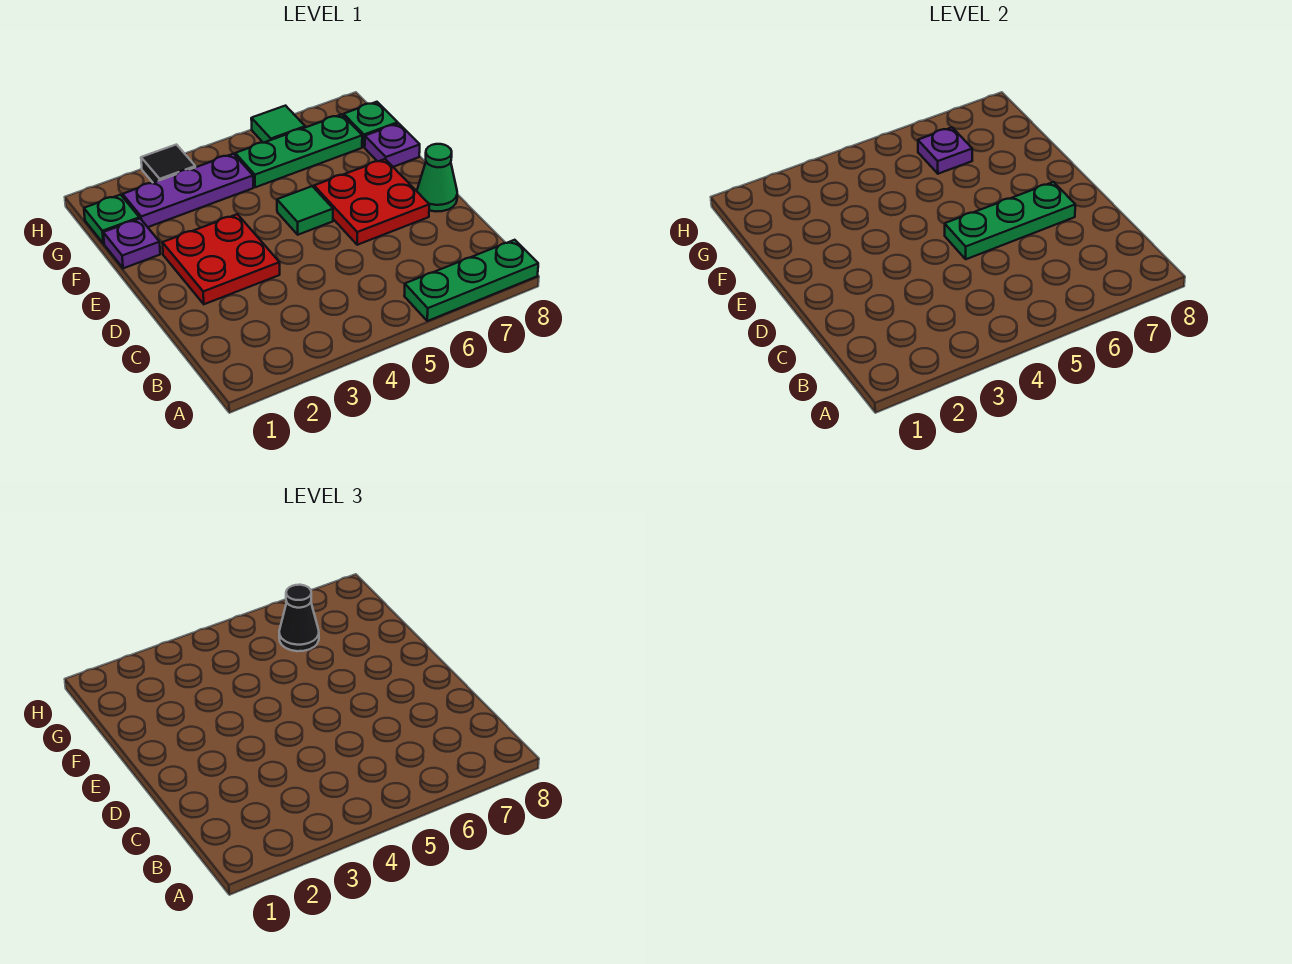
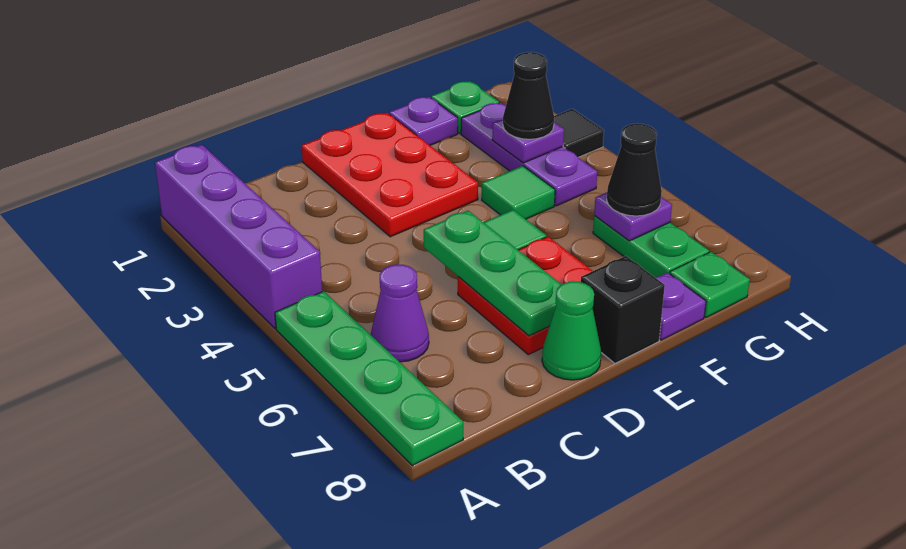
none -> purple brick A1:A4 level 1
green plate A6:A8 level 1 -> green plate A5:A8 level 1
none -> purple cone B6 level 1
red plate D2:E3 level 1 -> red plate D1:E3 level 1
none -> black brick E8 level 1
none -> purple plate G3 level 2
none -> black cone G3 level 3
green plate G5:G7 level 1 -> green plate G6:G7 level 1
green tile H6 level 1 -> green tile F4 level 1

